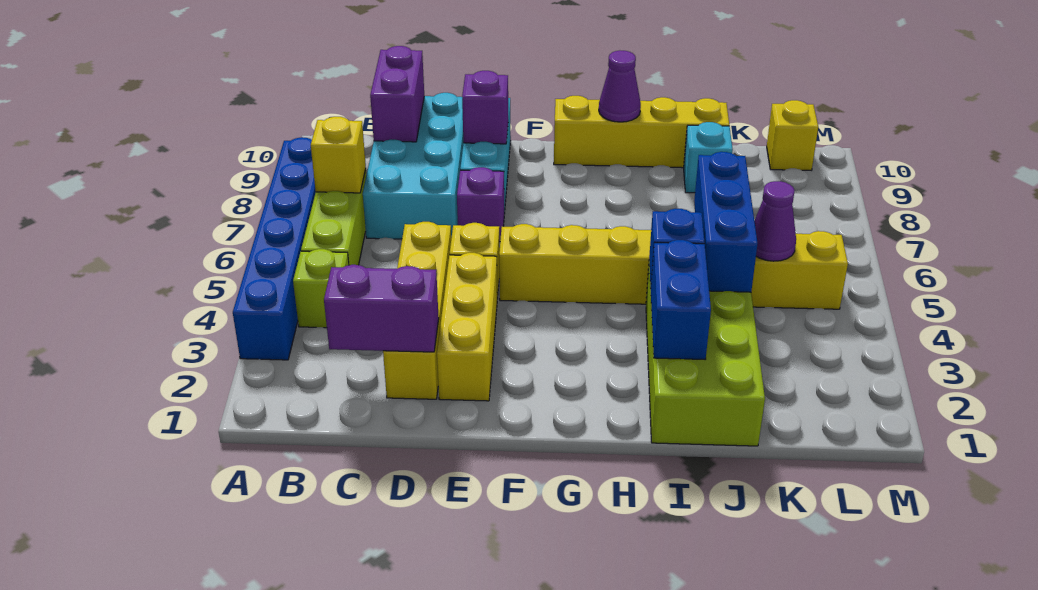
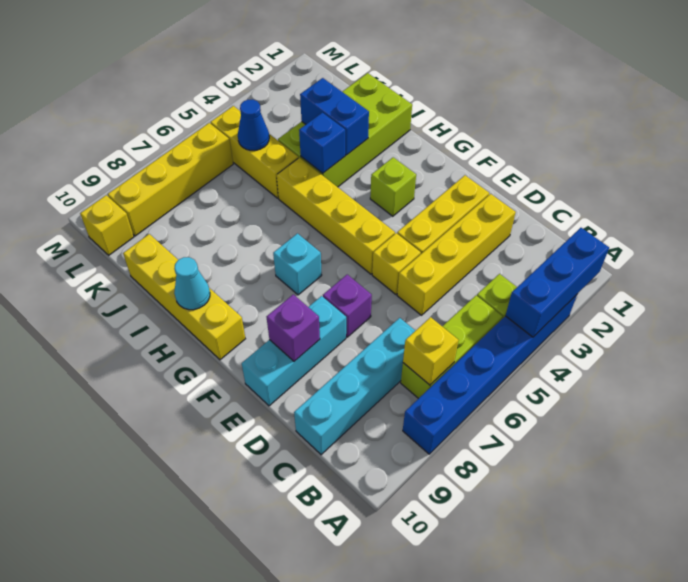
purple brick C2:D2 level 2 -> none
cyan brick C7:D10 level 1 -> cyan brick C7:C10 level 1
purple brick C9:C10 level 2 -> none
none -> lime brick G3 level 1
purple cone H10 level 2 -> cyan cone H10 level 2
blue brick I2:I3 level 2 -> blue brick I3:J3 level 2
blue brick J4:J6 level 2 -> blue brick A2:A4 level 2
cyan brick J9 level 1 -> cyan brick G7 level 1
purple cone K5 level 2 -> blue cone K5 level 2
none -> yellow brick L6:L9 level 1

